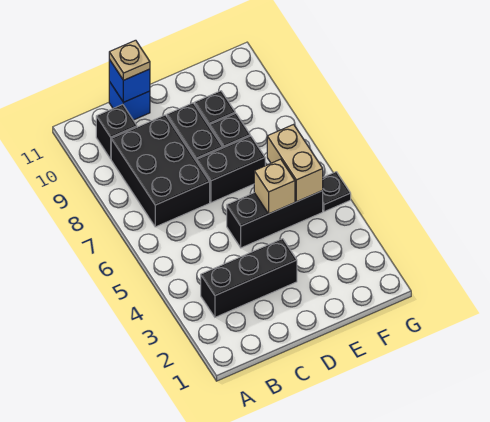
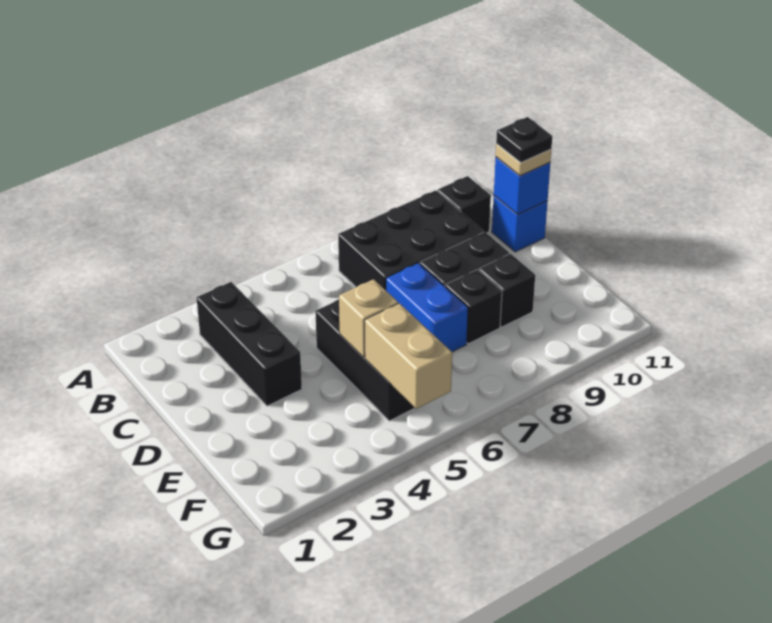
black brick D7:E7 level 1 -> blue brick D7:E7 level 1
tan brick F5:F6 level 2 -> tan brick F5:G5 level 2
black plate G5 level 1 -> black plate C11 level 4

